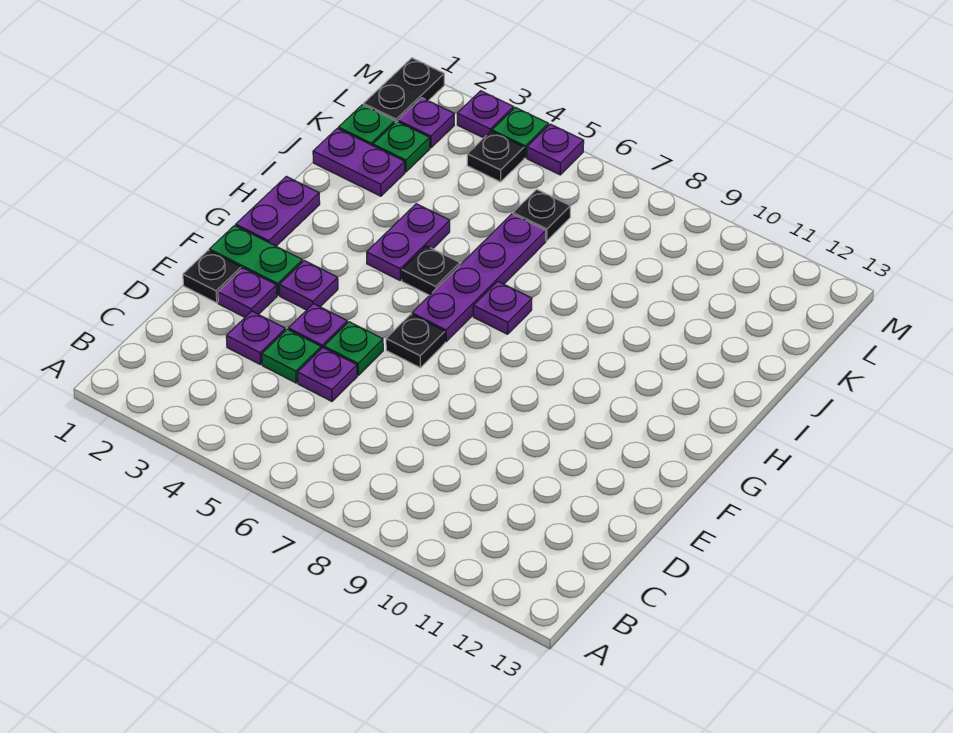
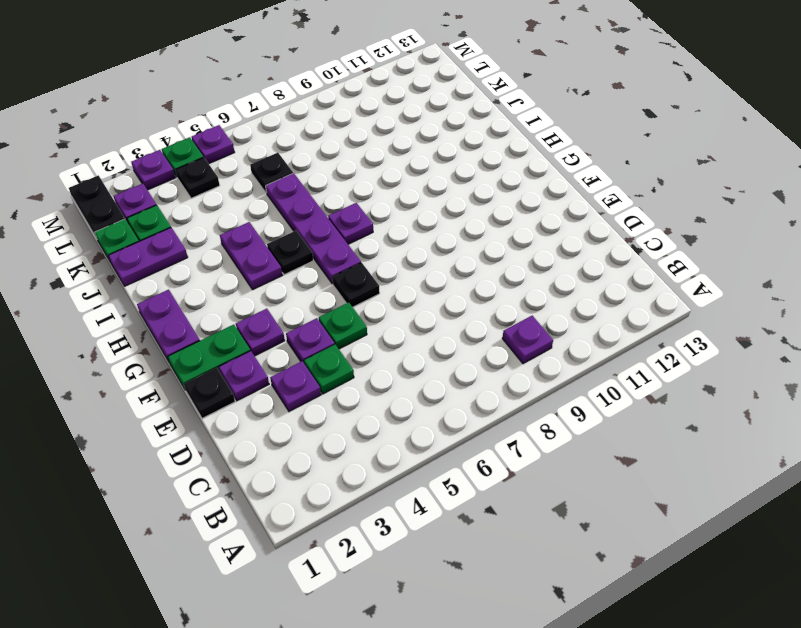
purple plate D5 level 1 -> purple plate B9 level 1

